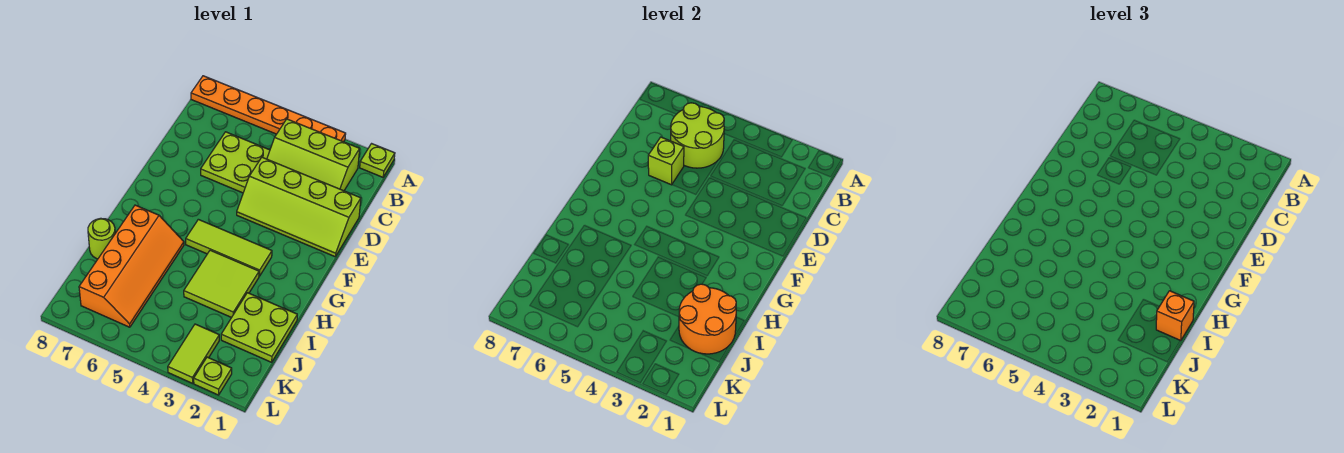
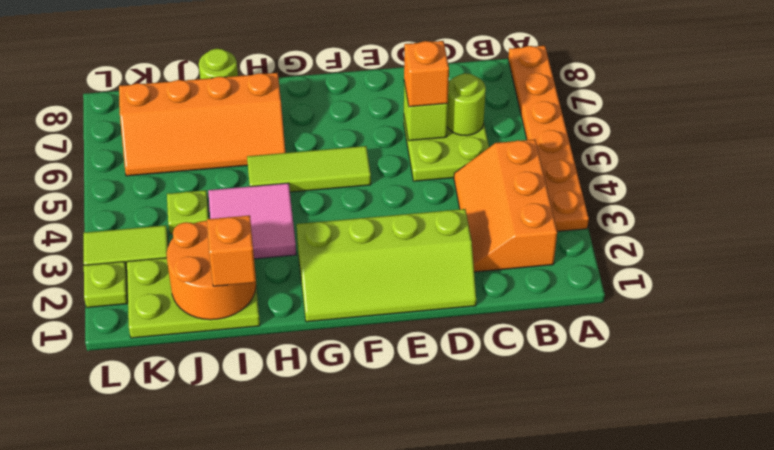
lime plate A1 level 1 -> lime plate J4 level 1
lime slope B2:C4 level 1 top B -> orange slope B2:C4 level 1 top B
lime round brick B5:C6 level 2 -> lime round brick C6 level 2
lime slope D1:E4 level 1 top D -> lime slope D1:G2 level 1 top 2
none -> orange brick D6 level 3
lime tile G3:G5 level 1 -> lime tile F5:H5 level 1
lime tile H3:I4 level 1 -> pink tile H3:I4 level 1
lime plate I1:J2 level 1 -> lime plate I1:K2 level 1

